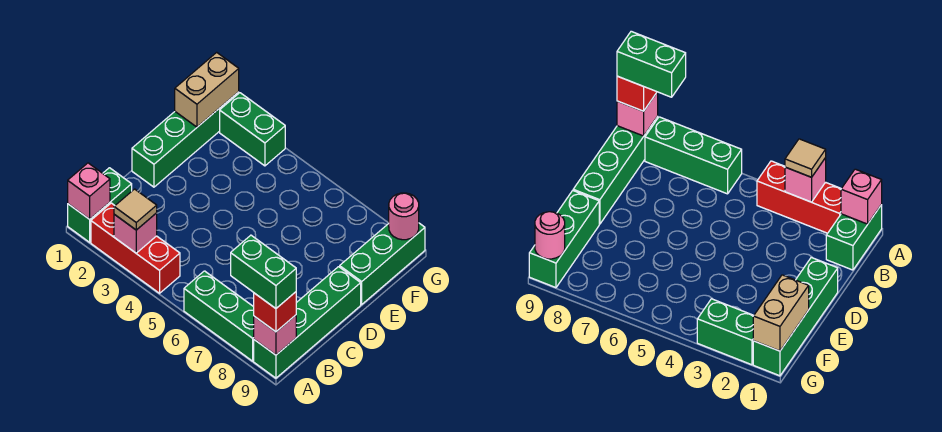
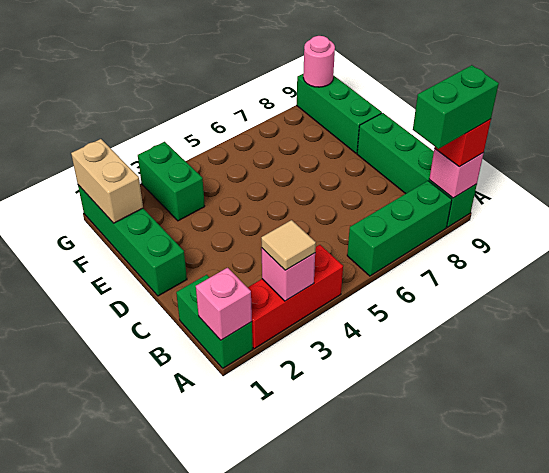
green brick G2:G3 level 1 -> green brick F3:G3 level 1

